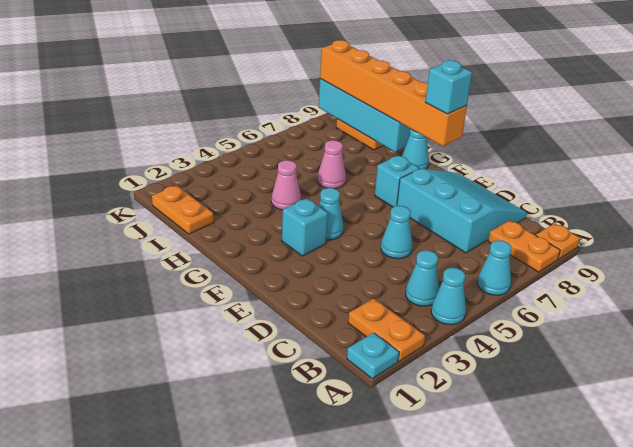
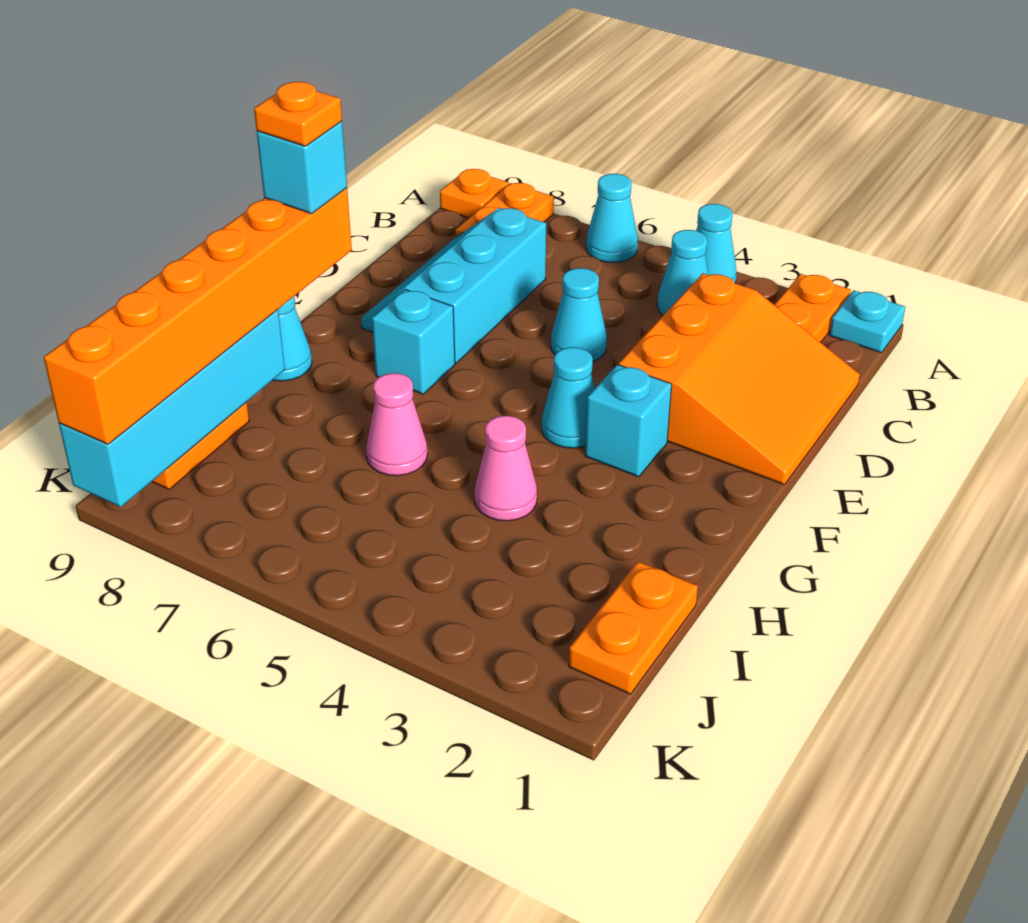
none -> orange slope C1:E3 level 1 top 3
cyan slope C7:E9 level 1 top 7 -> cyan slope C7:E8 level 1 top 7
none -> orange plate F9 level 5

